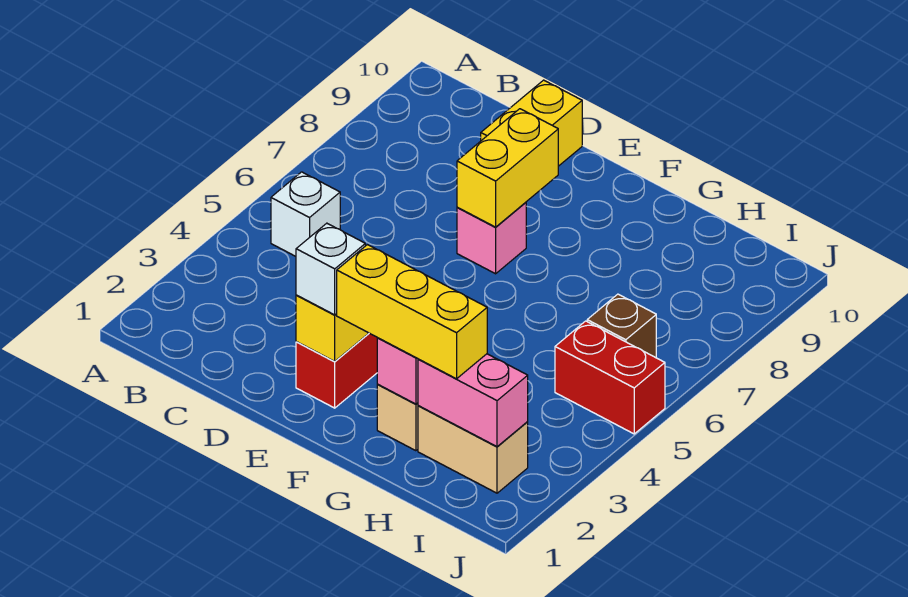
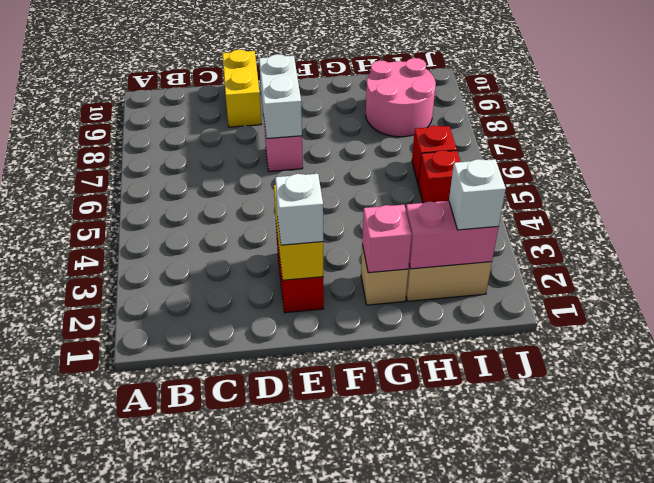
white brick B5 level 1 -> white brick I2 level 3
yellow brick E7:E8 level 2 -> white brick E7:E8 level 2
yellow brick F2:H2 level 3 -> none
none -> pink round brick H8:I9 level 1
red brick I5:J5 level 1 -> red brick I5 level 1
brown brick I6 level 1 -> red brick I6 level 1

